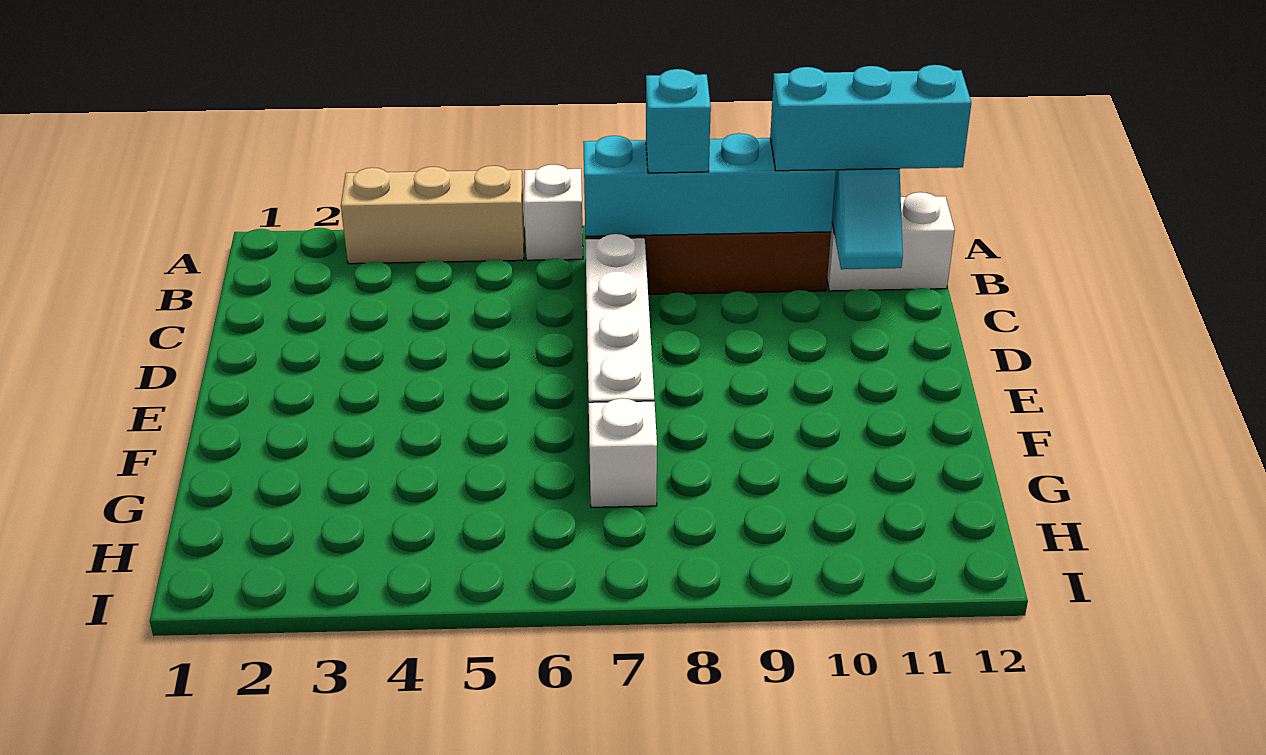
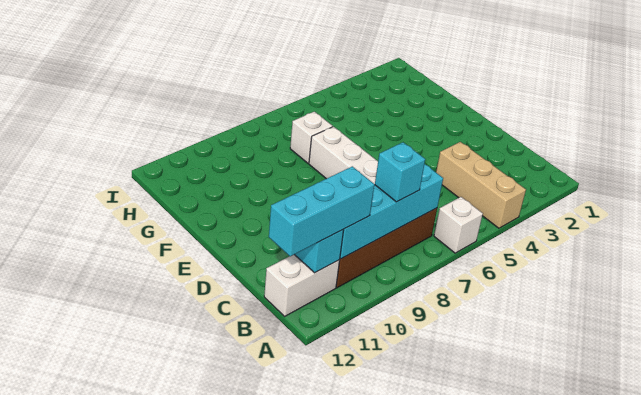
tan brick A3:A5 level 1 -> tan brick A4:C4 level 1

